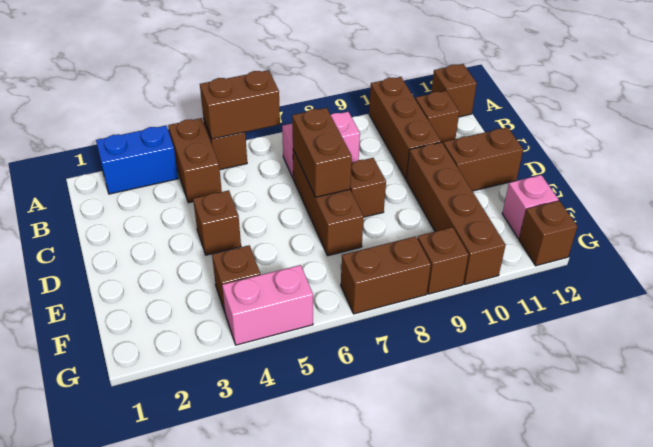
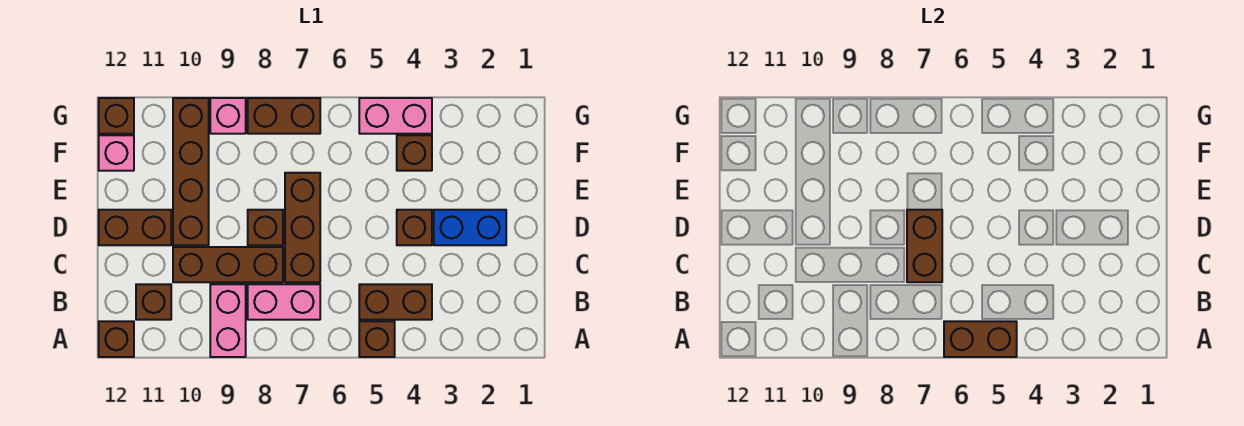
blue brick A2:A3 level 1 -> blue brick D2:D3 level 1
brown brick A4:B4 level 1 -> brown brick B4:B5 level 1
none -> pink brick A9:B9 level 1
brown brick A10:C10 level 1 -> brown brick C8:C10 level 1
brown brick G9 level 1 -> pink brick G9 level 1

